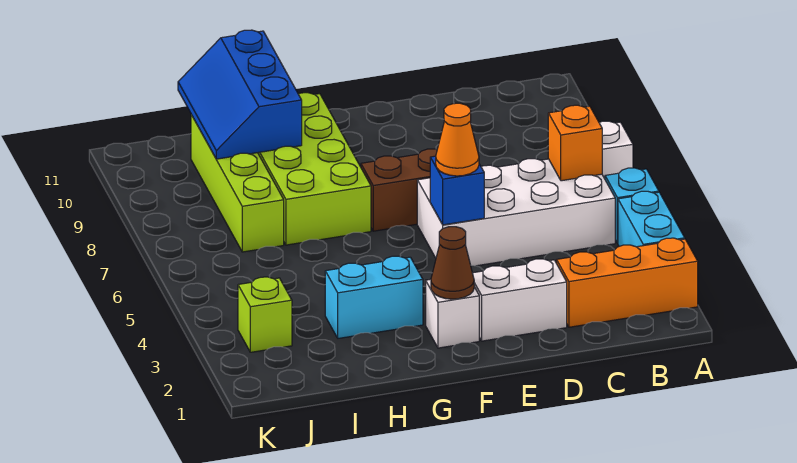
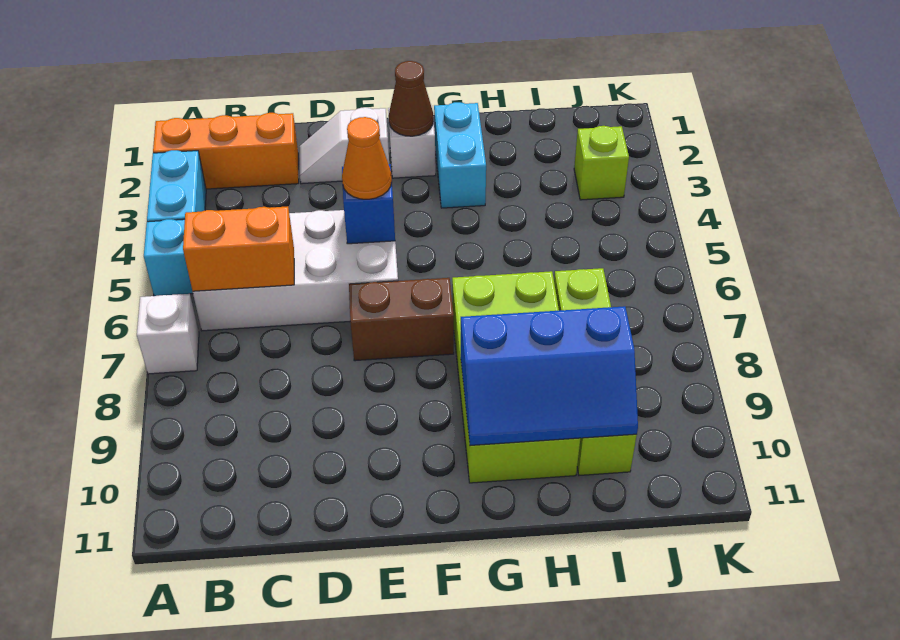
orange brick B6 level 2 -> orange brick B6:C6 level 2
white brick D2:E2 level 1 -> white slope D2:E2 level 1 top E
cyan brick G3:H3 level 1 -> cyan brick G2:G3 level 1
blue slope H9:I11 level 2 top H -> blue slope G9:I10 level 2 top 9

